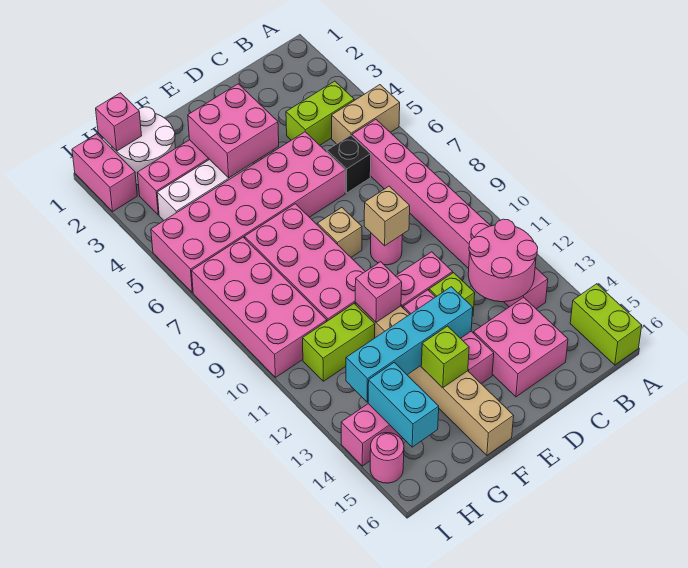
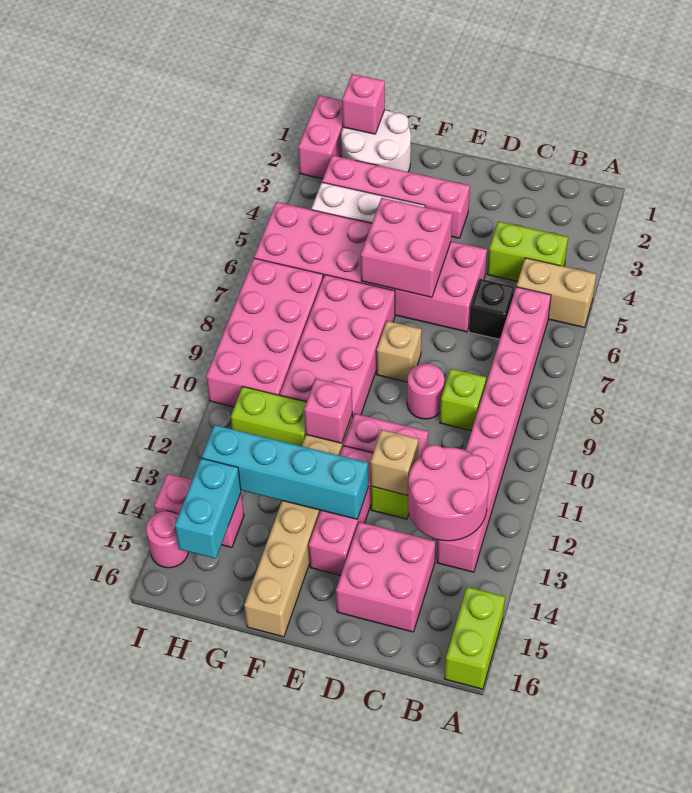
tan brick D9 level 2 -> tan brick D12 level 2
pink brick E3:F4 level 2 -> pink brick E5:F6 level 2
lime brick F14 level 2 -> lime brick C9 level 1

